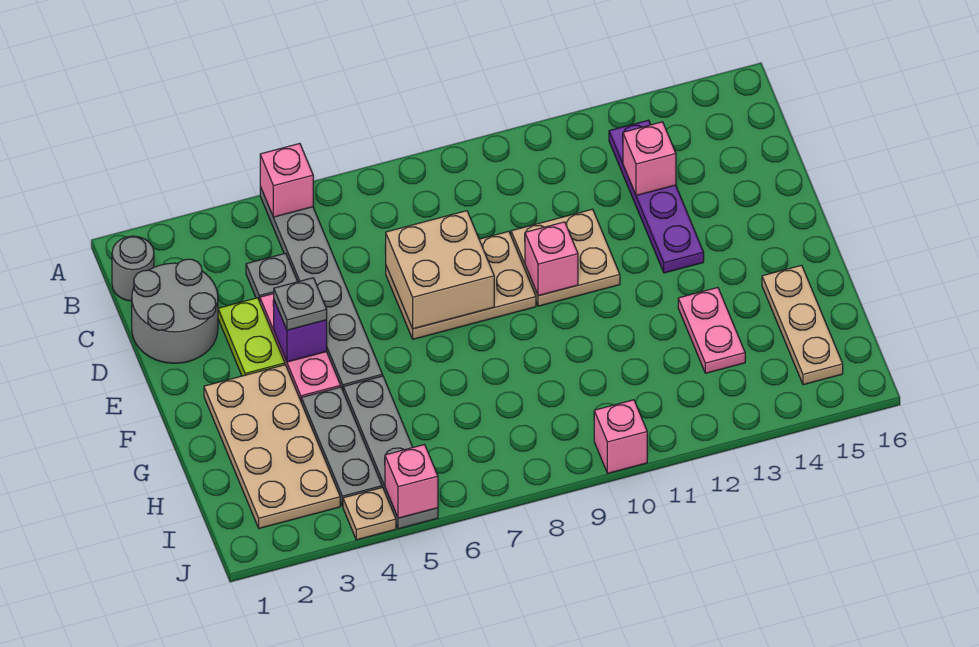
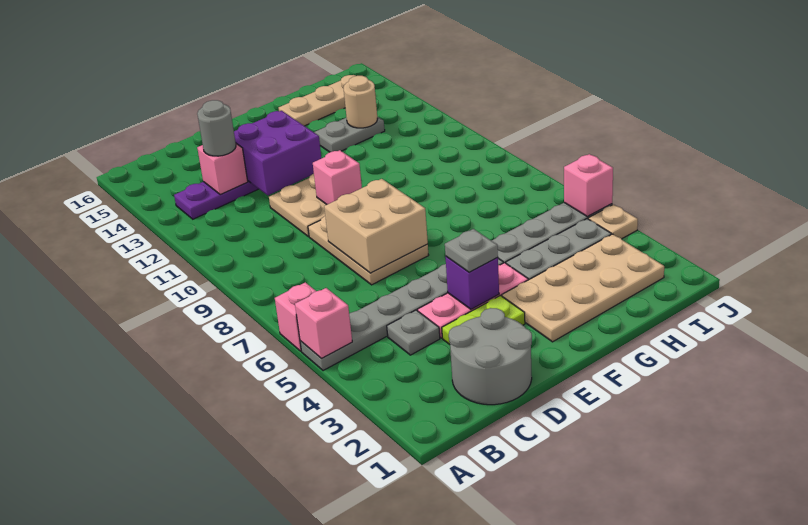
grey round brick B1 level 1 -> grey round brick C13 level 3
none -> purple brick D12:E13 level 2
pink plate G13:H13 level 1 -> grey plate G13:H13 level 1
none -> tan round brick H13 level 2
pink brick J10 level 1 -> pink brick A6 level 1

